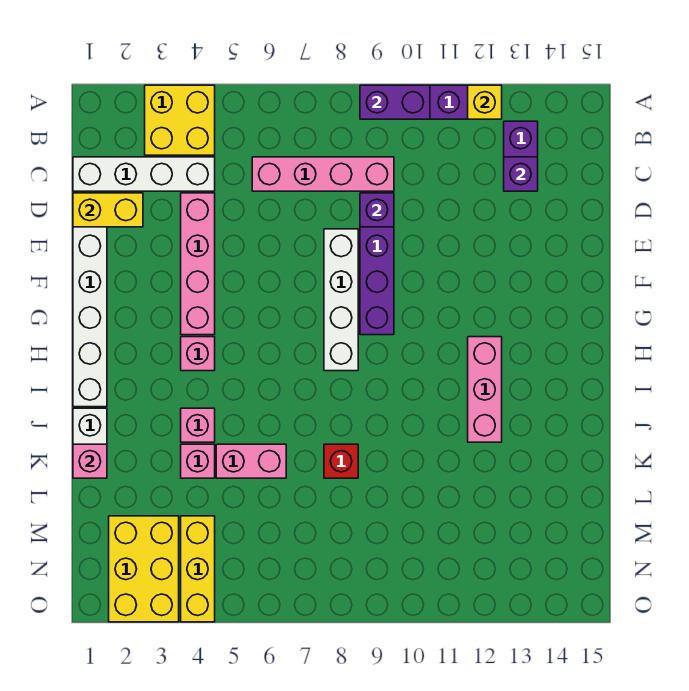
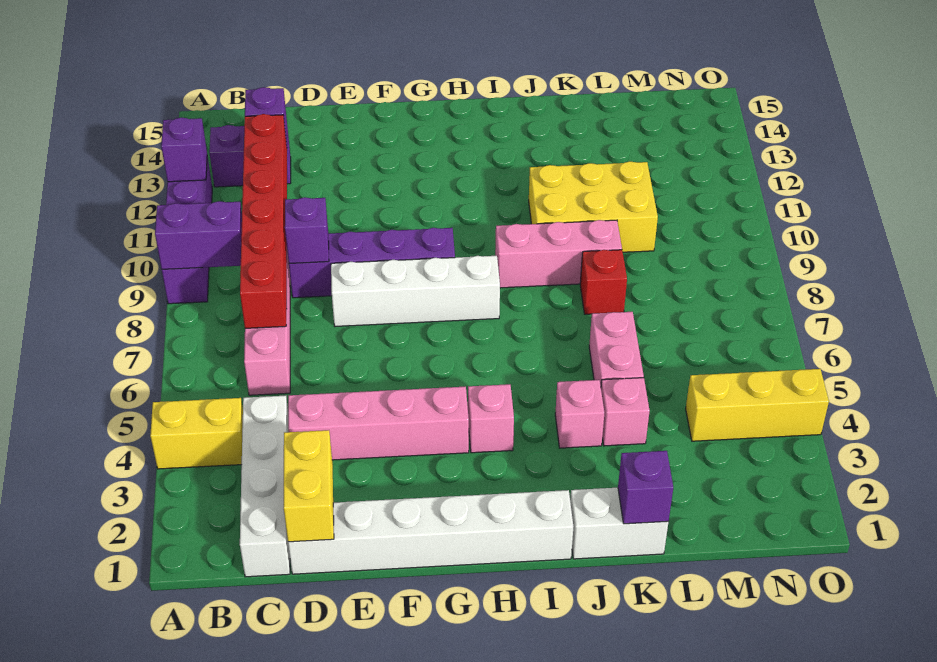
yellow brick A3:B4 level 1 -> yellow brick A4:B4 level 1
purple brick A9:A10 level 2 -> purple brick A9:B9 level 2
yellow brick A12 level 2 -> purple brick A12 level 2
none -> red brick C7:C12 level 2
pink brick H12:J12 level 1 -> pink brick I9:K9 level 1
pink brick K1 level 2 -> purple brick K1 level 2
yellow brick M2:O3 level 1 -> yellow brick J10:L11 level 1

